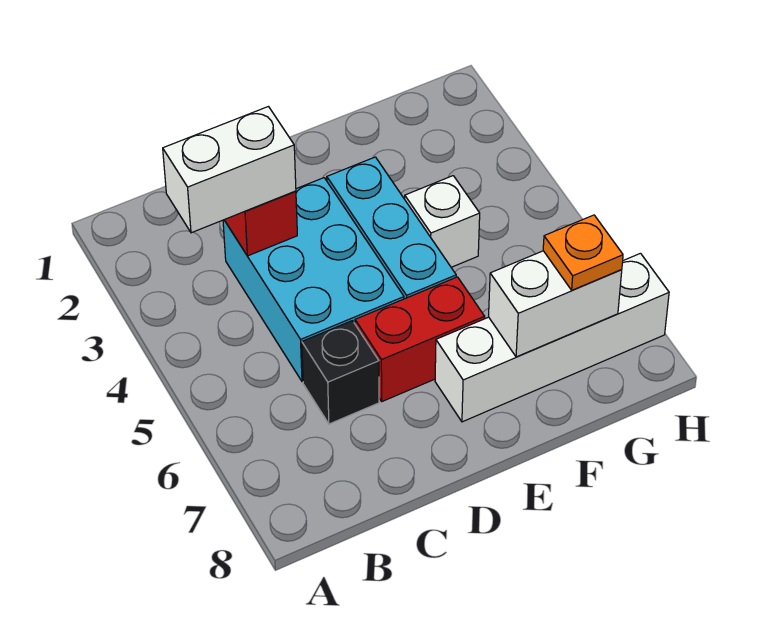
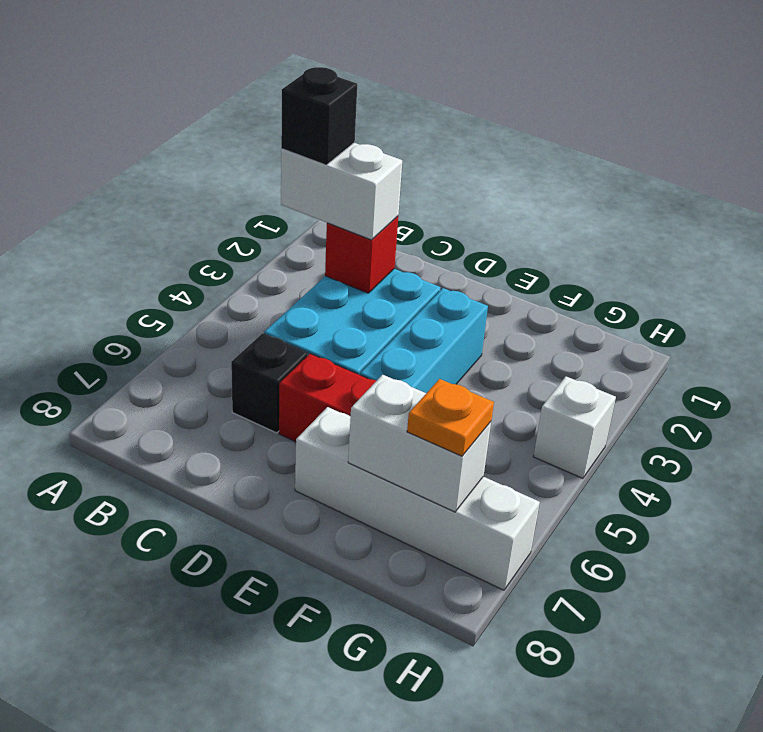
none -> black brick B3 level 4
white brick F4 level 1 -> white brick H4 level 1

